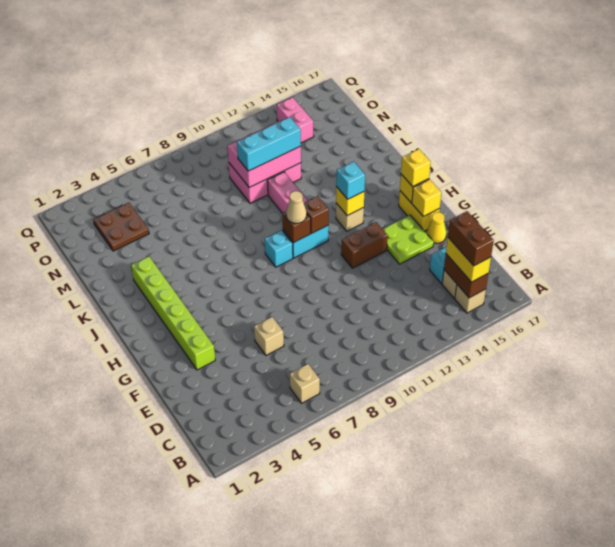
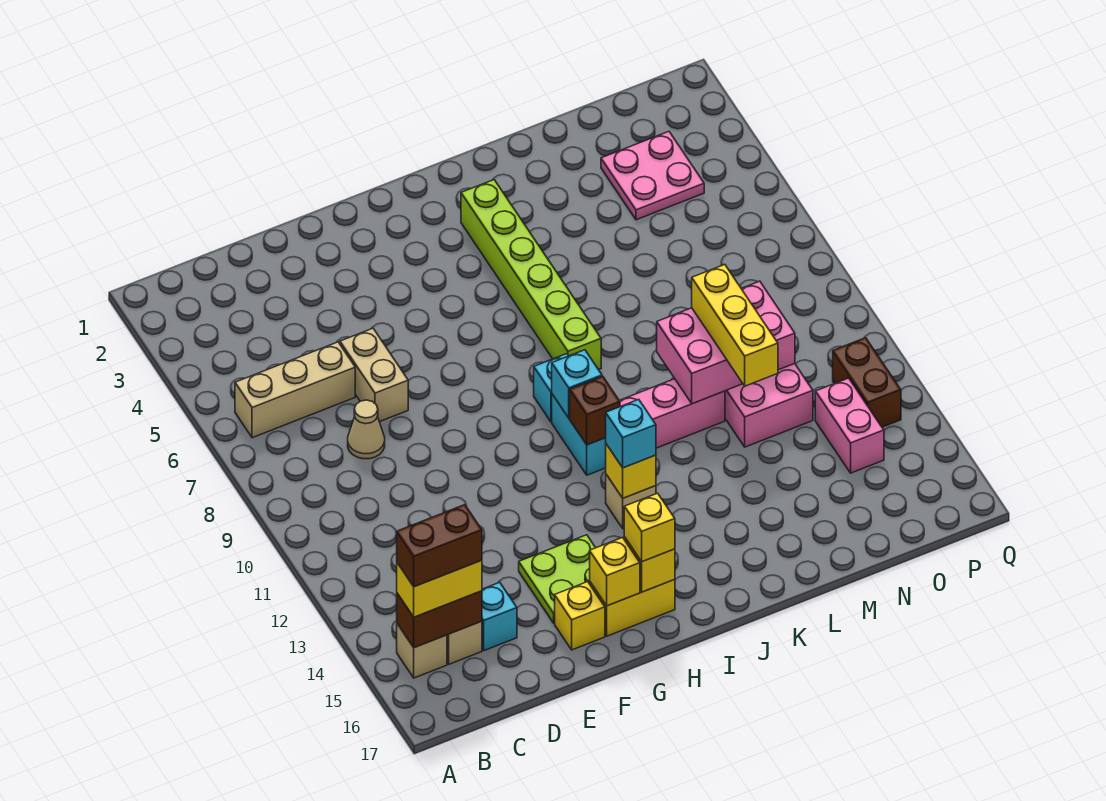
tan brick B6 level 1 -> tan brick B6:D6 level 1
tan brick E6 level 1 -> tan brick E6:E7 level 1
lime brick F3:K3 level 1 -> lime brick J3:J8 level 1
yellow cone F16 level 1 -> yellow brick F16 level 1
brown brick G12:G13 level 1 -> brown brick P12:P13 level 1
brown brick I10 level 2 -> cyan brick I10 level 2
tan cone I10 level 3 -> tan cone D8 level 1
pink brick M10:N12 level 2 -> pink brick L10:N11 level 2
cyan brick M10:M12 level 3 -> yellow brick M10:M12 level 3
brown plate N3:O4 level 1 -> pink plate N3:O4 level 1
pink brick O14:P14 level 1 -> pink brick O13:O14 level 1

